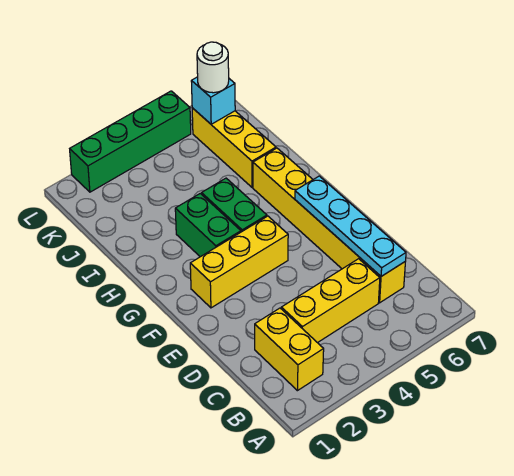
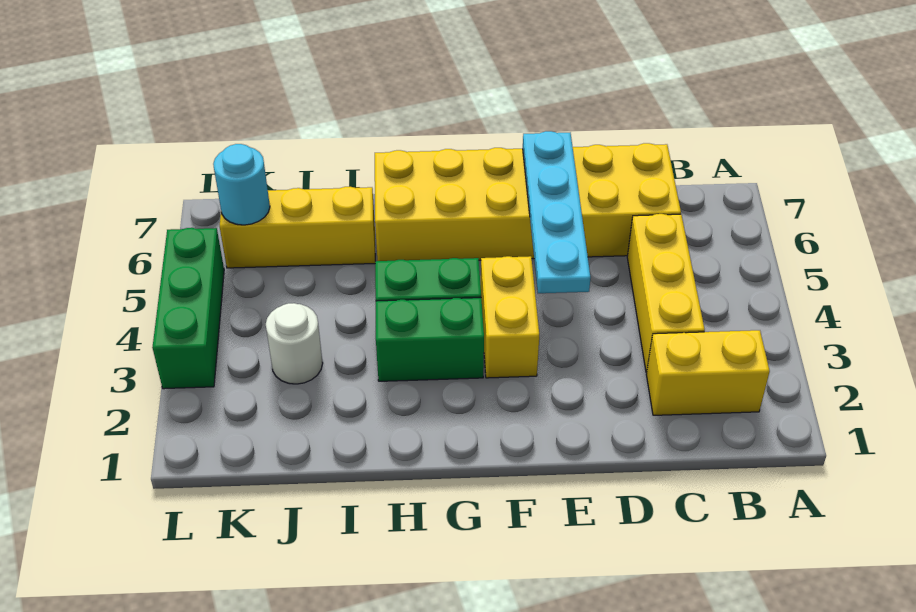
yellow brick C6:H6 level 1 -> yellow brick C6:H7 level 1
cyan plate C6:F6 level 2 -> cyan plate E4:E7 level 2
yellow brick F2:F4 level 1 -> yellow brick F3:F4 level 1
cyan brick K6 level 2 -> cyan round brick K6 level 2
white round brick K6 level 3 -> white round brick J3 level 1
green brick L2:L5 level 1 -> green brick L3:L5 level 1

